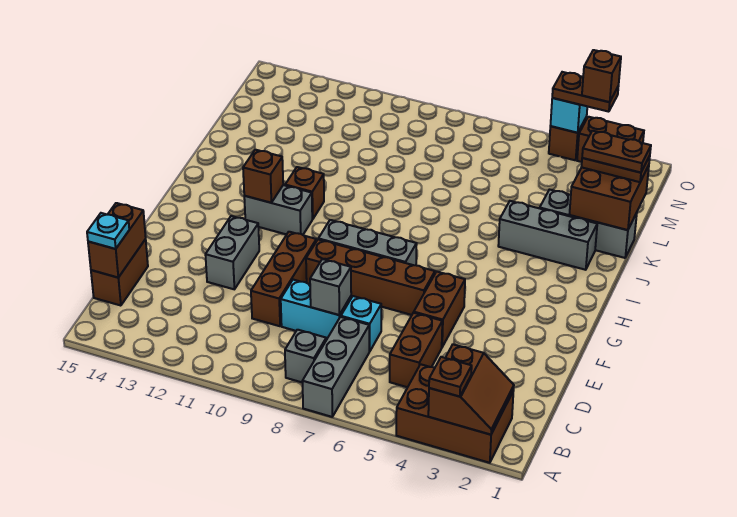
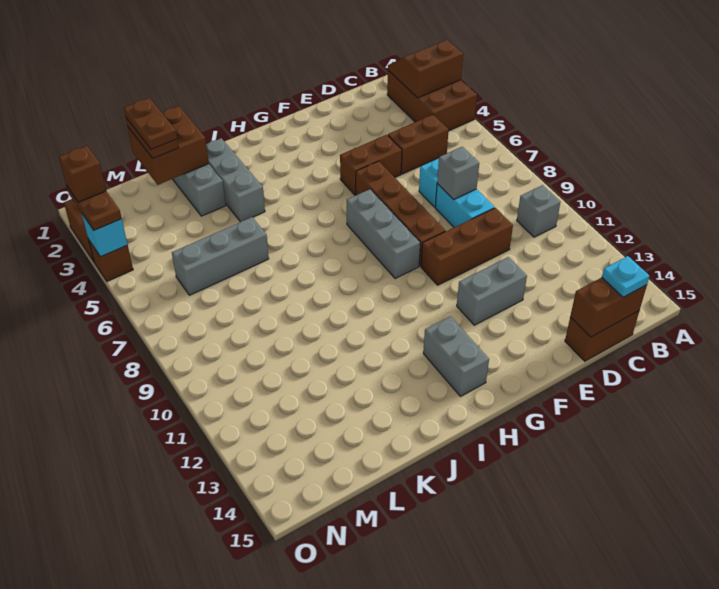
brown plate A3 level 3 -> none
grey brick A7:C7 level 1 -> grey brick K6:M6 level 1
grey brick B8 level 1 -> grey brick B10 level 1
grey brick H11:H12 level 1 -> grey brick H13:H14 level 1
brown brick H12 level 2 -> none
brown brick I11 level 1 -> none

